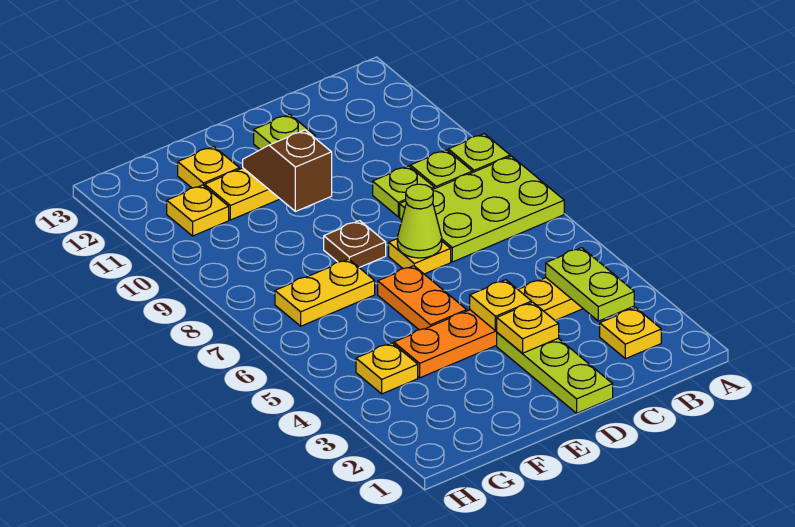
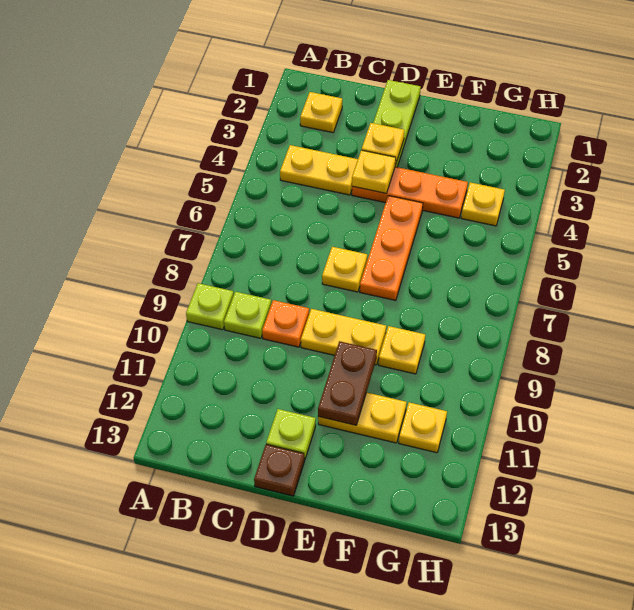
lime plate A7:C8 level 1 -> none
lime plate B3:B4 level 2 -> none
lime plate C9 level 1 -> orange plate C9 level 1
lime cone D7 level 2 -> none
orange plate E5:E6 level 1 -> orange plate E5:E7 level 1
brown plate E8 level 1 -> brown plate D13 level 1
brown slope E10:E11 level 2 top 10 -> brown plate E10:E11 level 2
yellow plate F7:G7 level 1 -> yellow plate D9:E9 level 1
yellow plate F12 level 1 -> yellow plate F9 level 1

